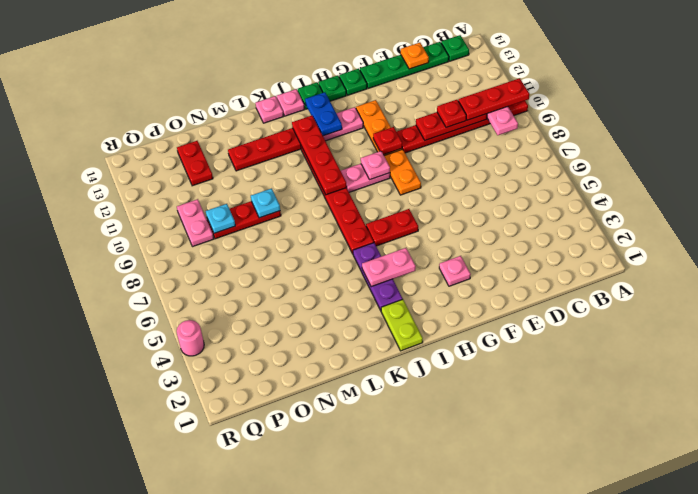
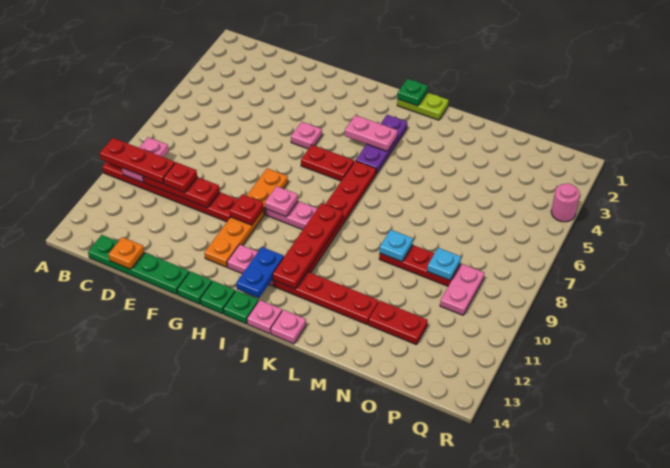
green plate B14 level 1 -> green plate J1 level 2
pink plate G3 level 1 -> pink plate G5 level 1
lime plate J1:J2 level 1 -> lime plate J1:K1 level 1
red plate O12:O13 level 1 -> red plate N12:O12 level 1

